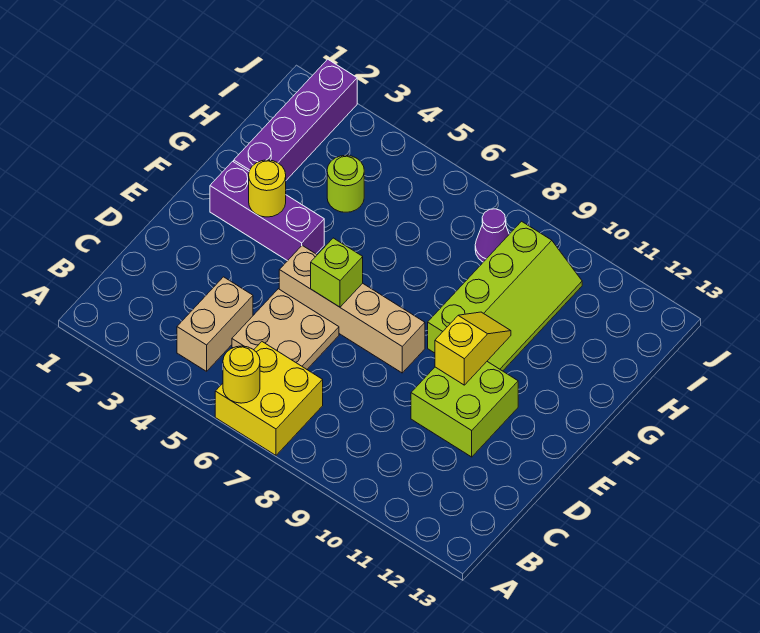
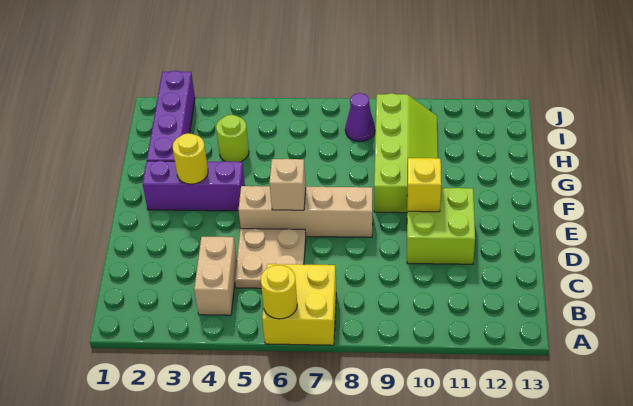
lime brick E6 level 2 -> tan brick E6 level 2

